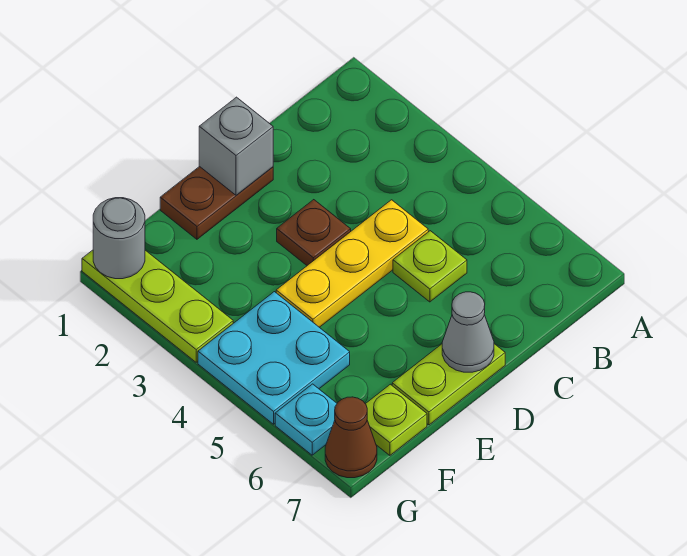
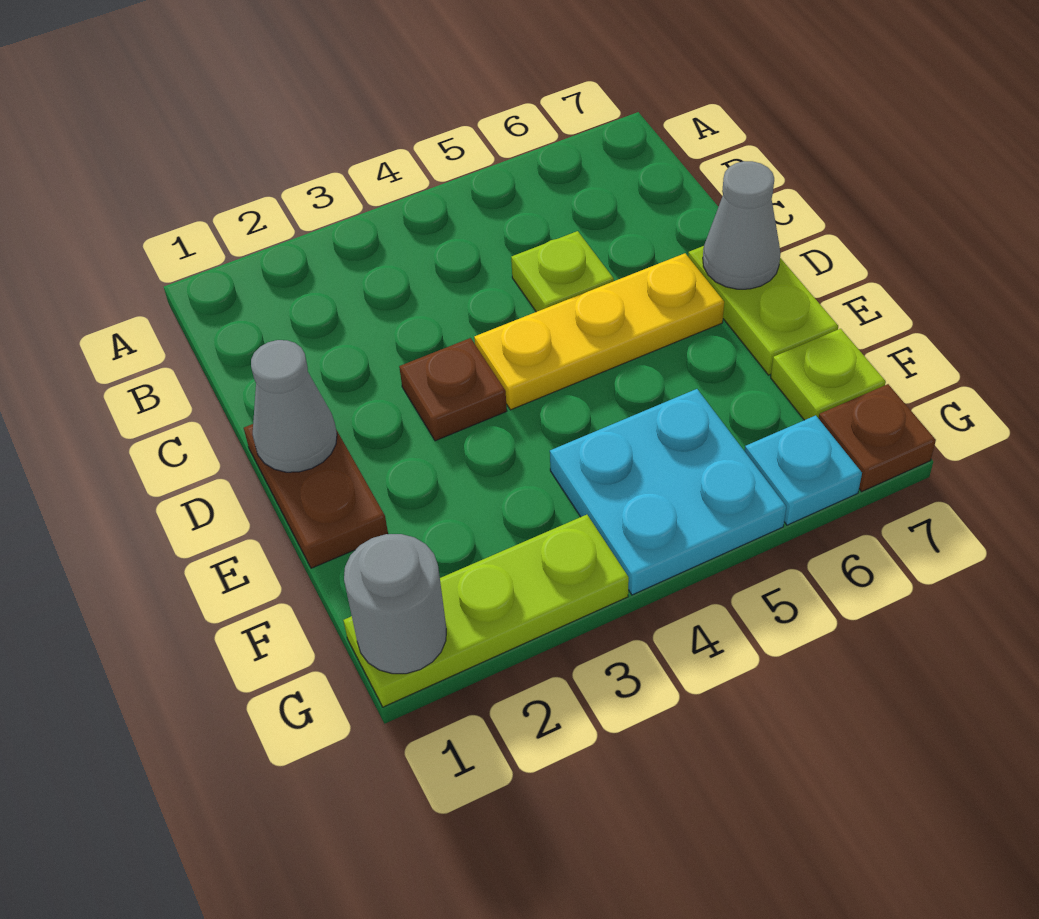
yellow plate C4:E4 level 1 -> yellow plate D4:D6 level 1
grey brick D1 level 2 -> grey cone D1 level 2
brown cone G7 level 1 -> brown plate G7 level 1

